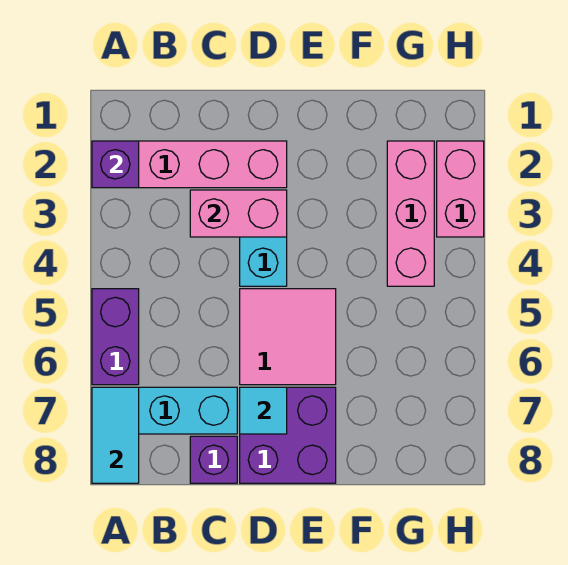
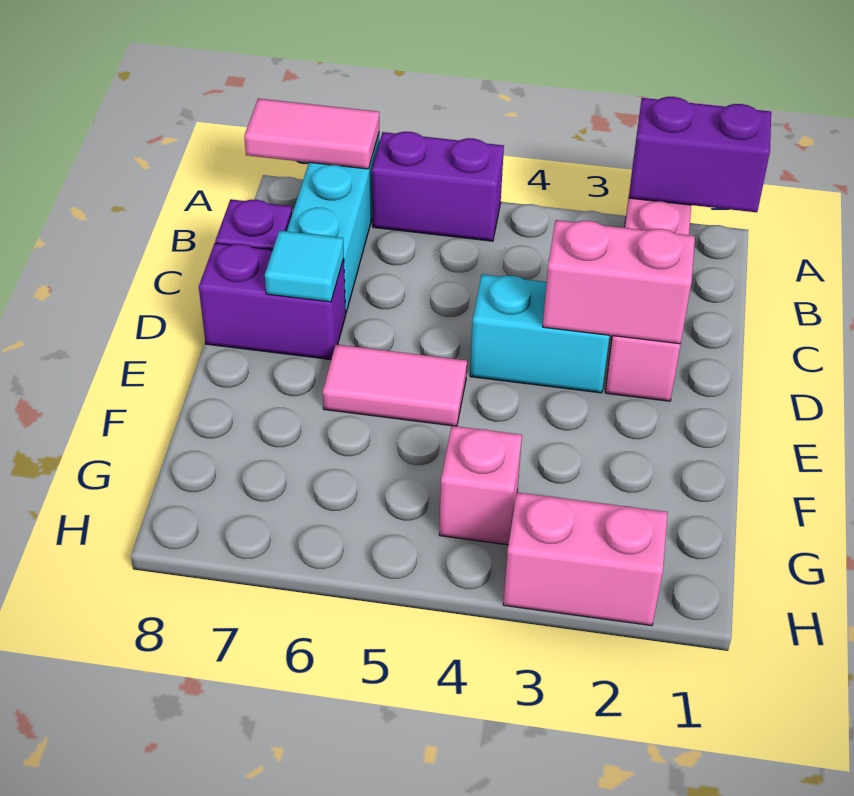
purple brick A2 level 2 -> purple brick A1:A2 level 2
cyan tile A7:A8 level 2 -> pink tile A7:A8 level 2
pink brick C3:D3 level 2 -> pink brick D2:D3 level 2
pink tile D5:E6 level 1 -> pink tile E5:E6 level 1
purple brick D7:E8 level 1 -> purple brick D7:D8 level 1
pink brick G2:G4 level 1 -> pink brick G4 level 1

